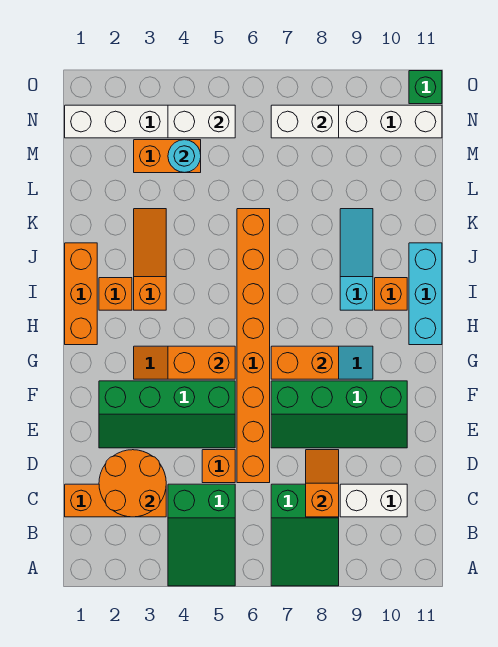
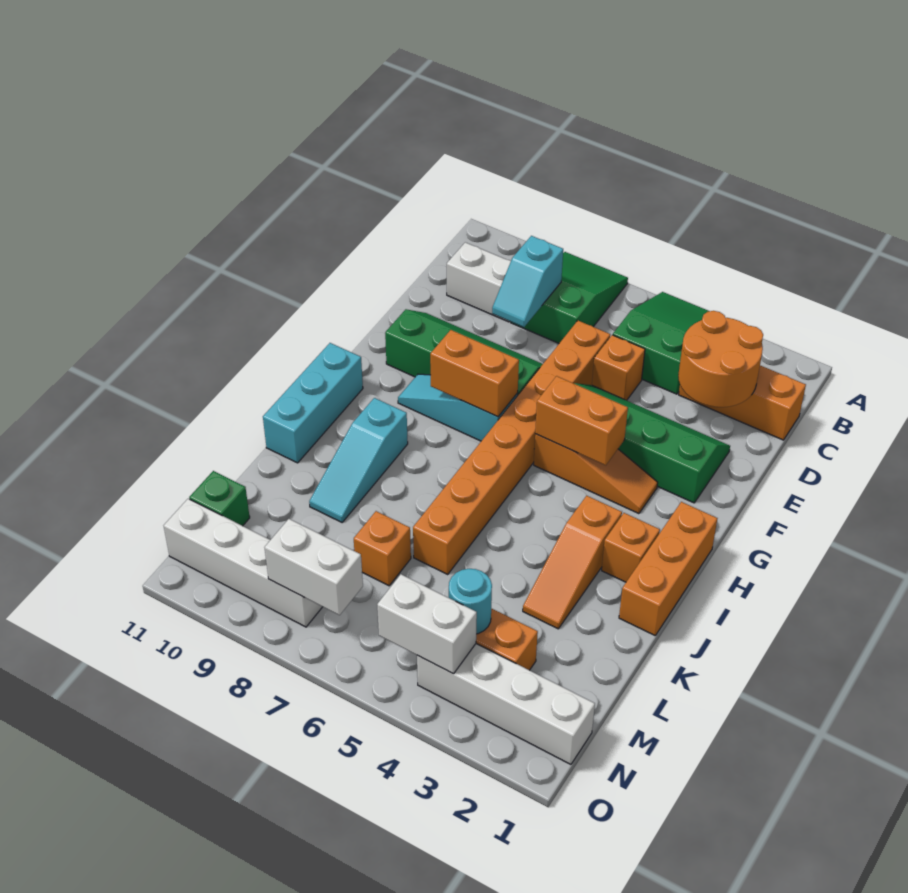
orange slope C8:D8 level 2 top C -> cyan slope C8:D8 level 2 top C
orange brick I10 level 1 -> orange brick L7 level 1
green brick O11 level 1 -> green brick M11 level 1

